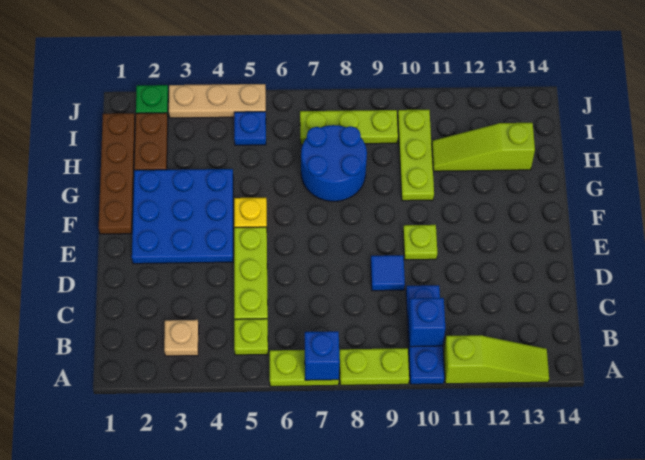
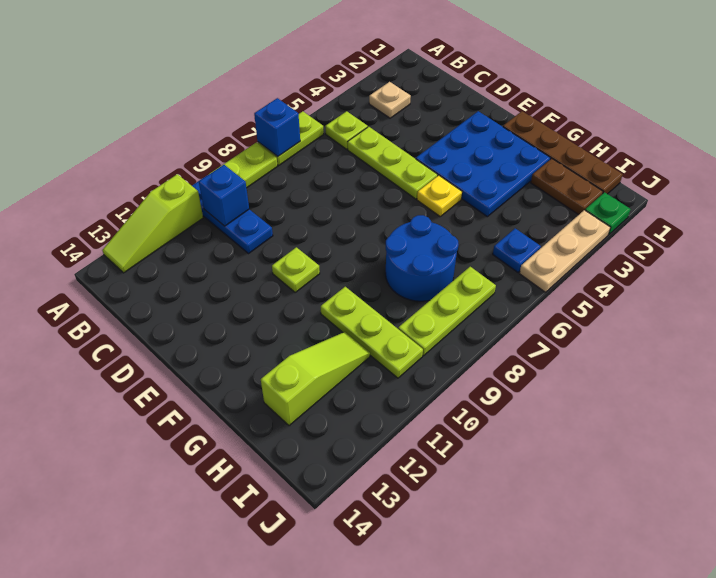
blue tile D9 level 1 -> none

